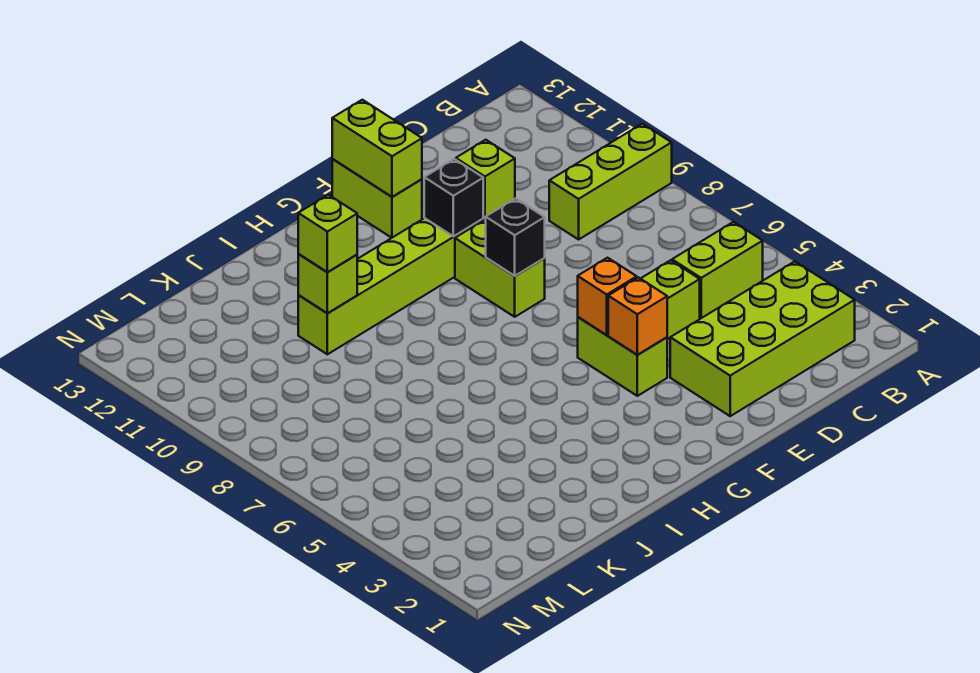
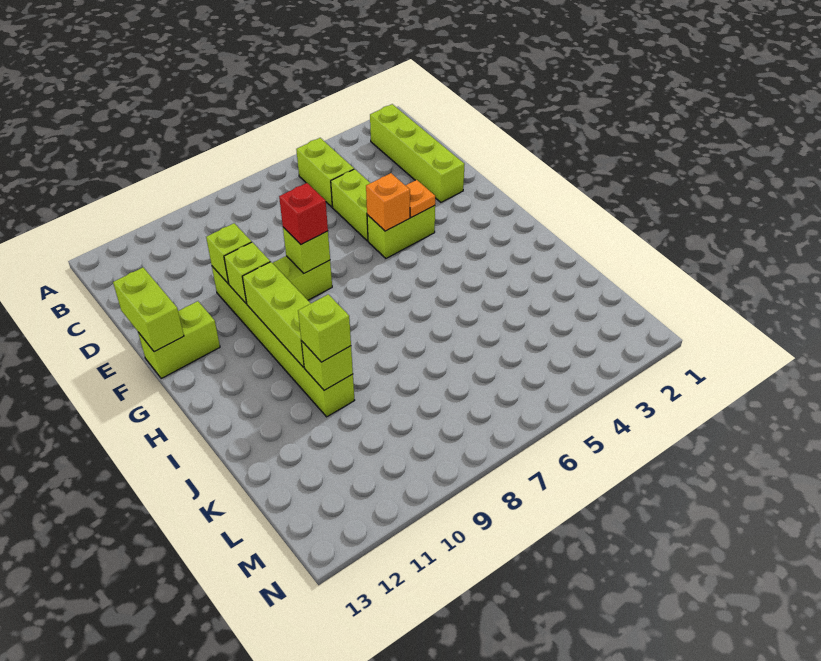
lime brick A9:C9 level 1 -> lime brick G10:I10 level 2
lime brick B2:E3 level 1 -> lime brick B2:E2 level 1
orange brick F4 level 2 -> orange plate F4 level 2
black brick F8 level 2 -> lime brick F8 level 2
none -> red brick F8 level 3
black brick F10 level 2 -> lime brick F10 level 2
lime brick F12:F13 level 2 -> lime brick E13:F13 level 2

